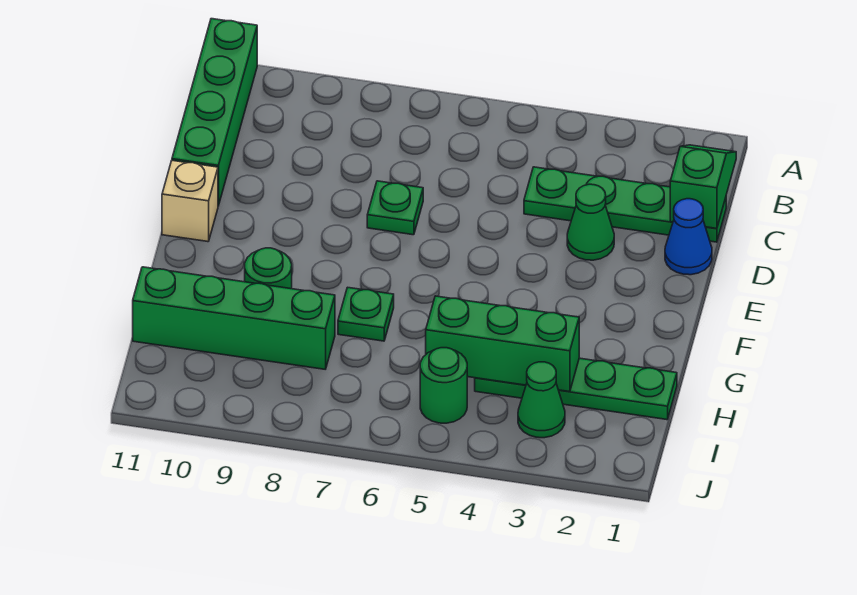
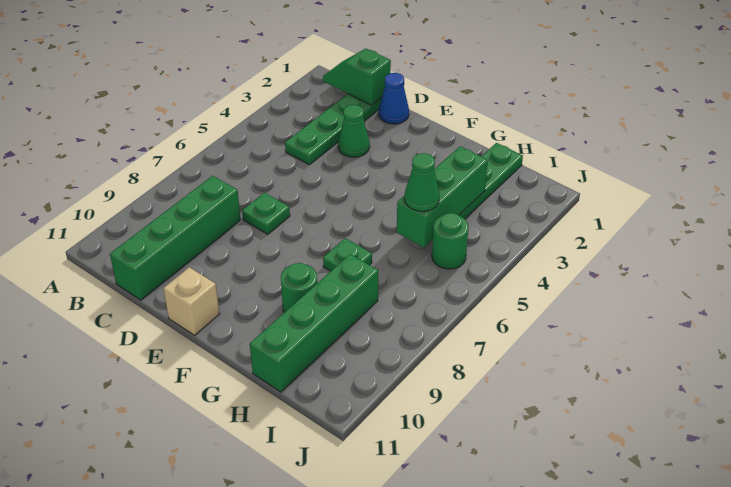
green brick A11:D11 level 1 -> green brick C8:C11 level 1
green cone I3 level 1 -> green cone H5 level 3

